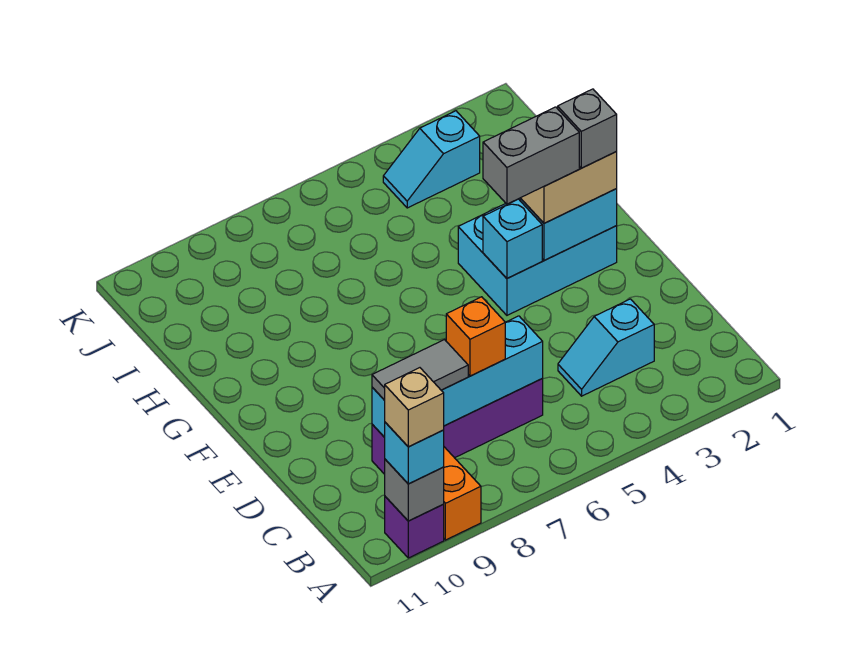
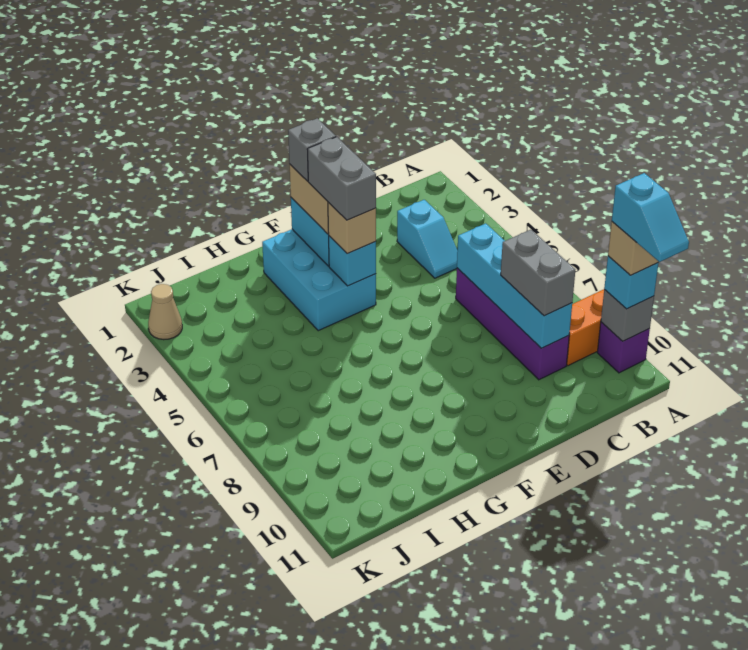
orange brick C7 level 3 -> none
grey tile C8:C9 level 3 -> grey brick C8:C9 level 3
none -> tan brick F4 level 3
cyan slope J3:J4 level 1 top 3 -> cyan slope A10:A11 level 5 top 10
none -> tan cone K2 level 1

